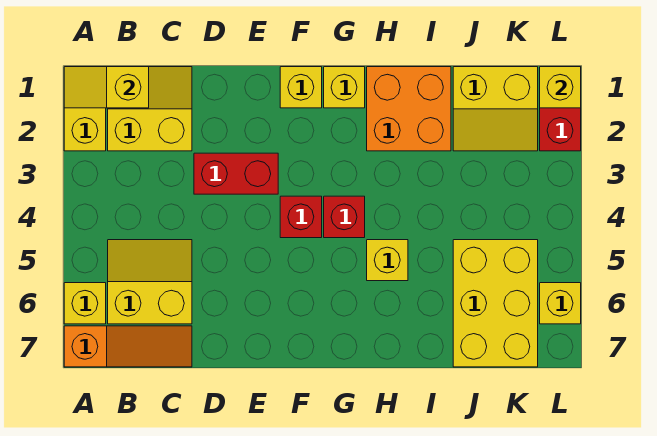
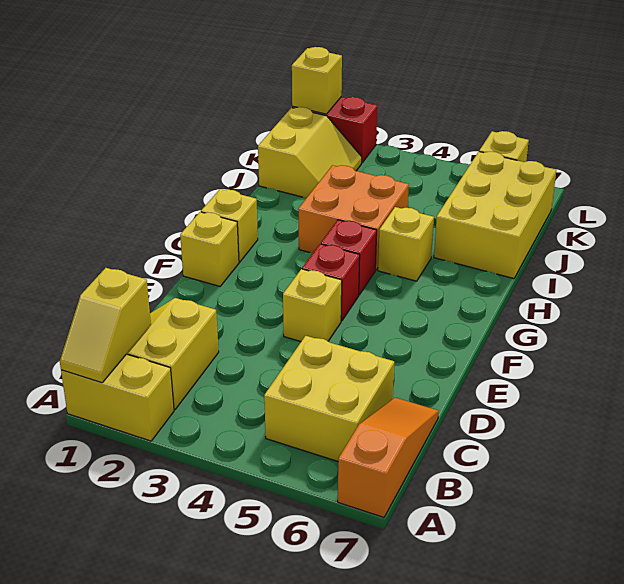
yellow brick A6 level 1 -> yellow brick E4 level 1
yellow slope B5:C6 level 1 top 6 -> yellow brick B5:C6 level 1
red brick D3:E3 level 1 -> none
orange brick H1:I2 level 1 -> orange brick H3:I4 level 1
yellow brick J5:K7 level 1 -> yellow brick I6:K7 level 1

